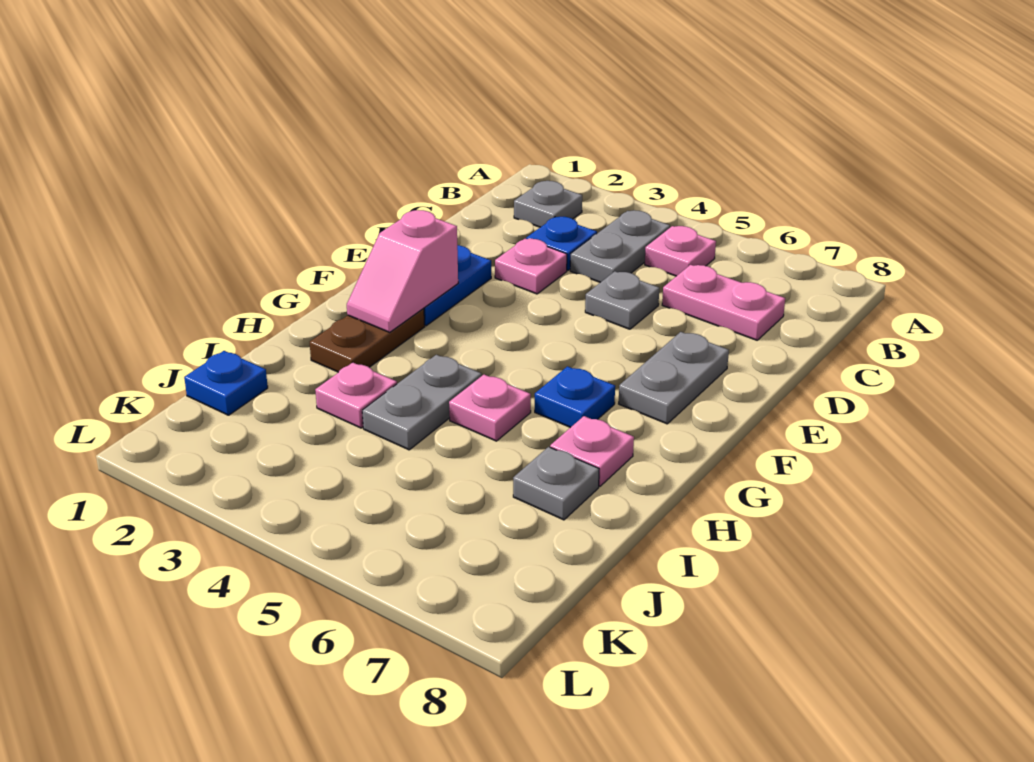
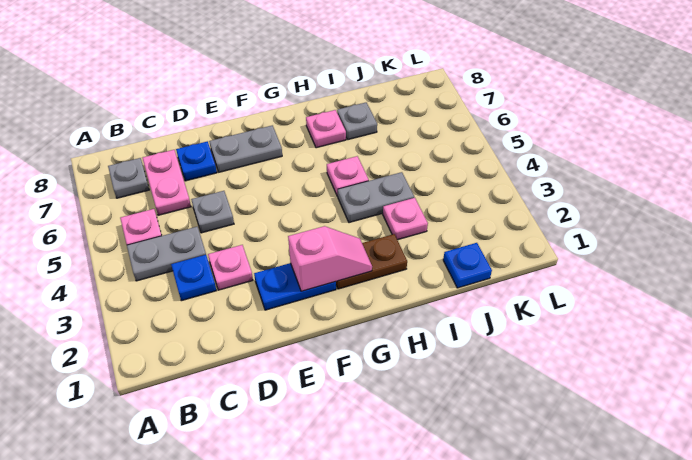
grey plate B2 level 1 -> grey plate B7 level 1
blue plate G6 level 1 -> blue plate D7 level 1

